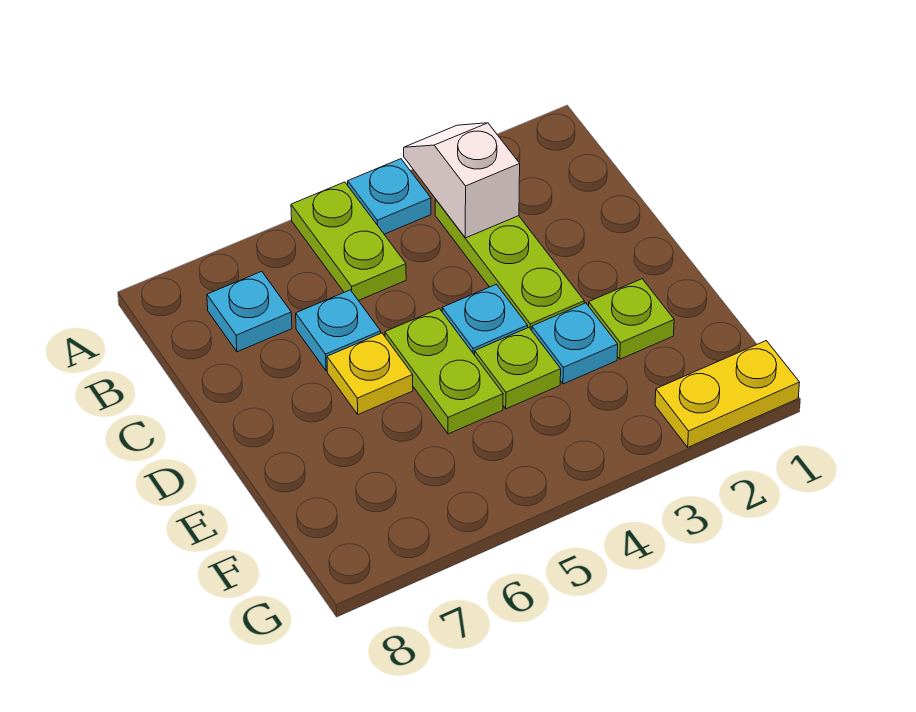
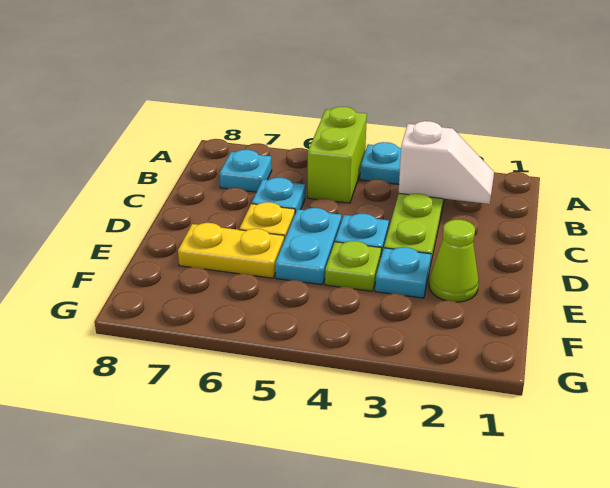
white slope A3:B3 level 2 top B -> white slope B2:B3 level 2 top 3
lime plate A5:B5 level 1 -> lime brick A5:B5 level 1
lime plate D5:E5 level 1 -> cyan plate D5:E5 level 1
lime plate E2 level 1 -> lime cone E2 level 1
yellow plate G1:G2 level 1 -> yellow plate E6:E7 level 1

